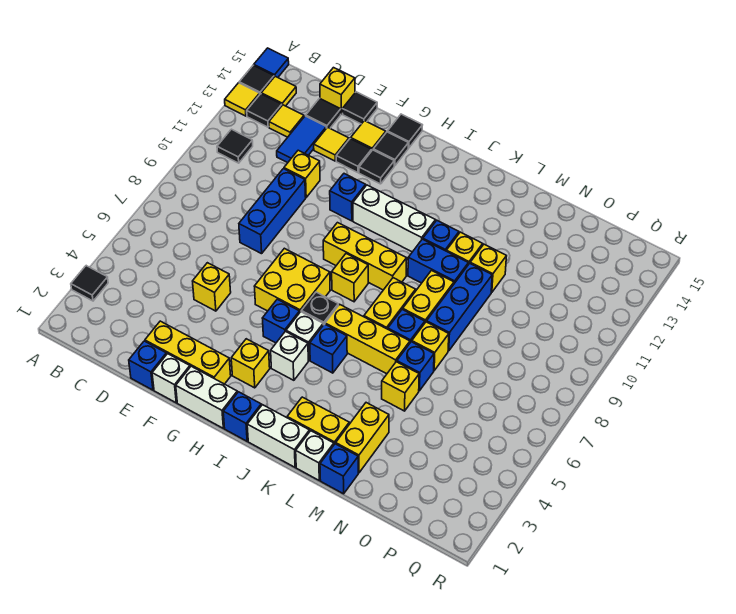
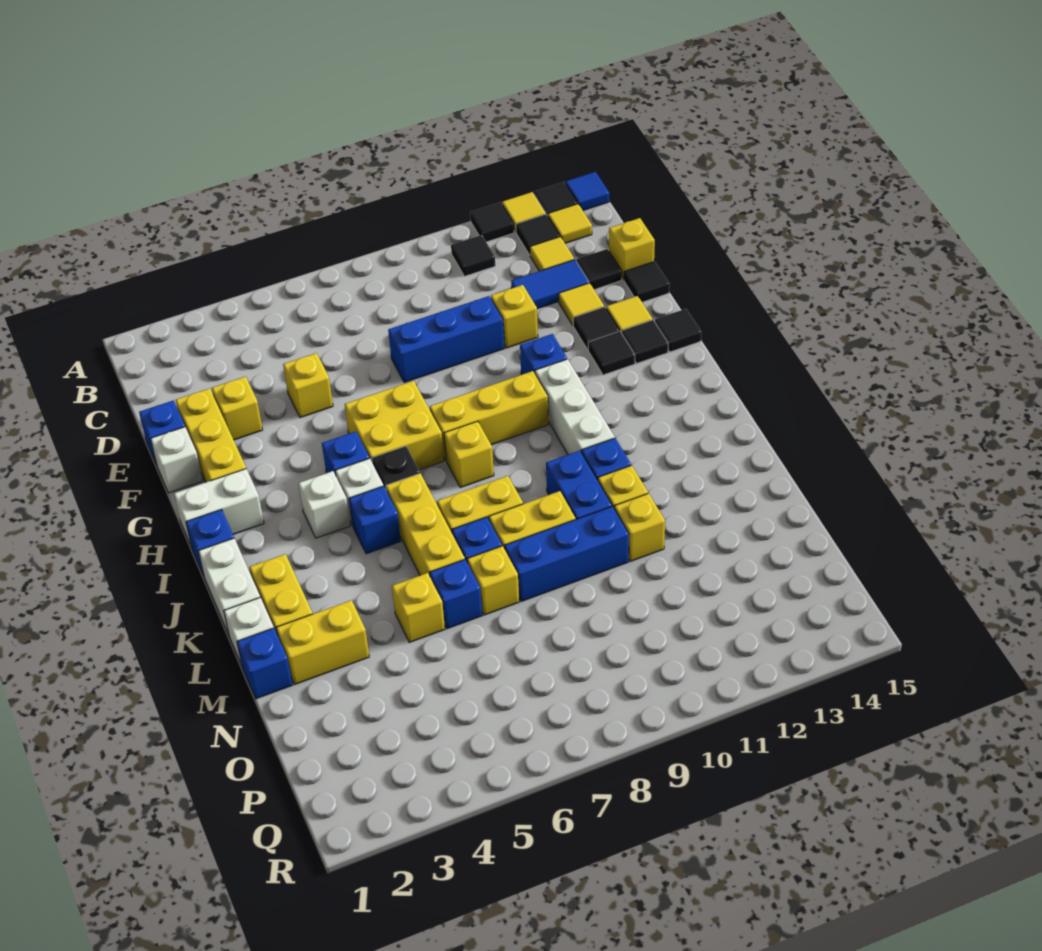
black tile A3 level 1 -> black tile A12 level 1
white brick G1:H1 level 1 -> white brick H1:H2 level 1
yellow brick H3 level 1 -> yellow brick E3 level 1
yellow brick H9:J9 level 1 -> yellow brick H8:H10 level 1

